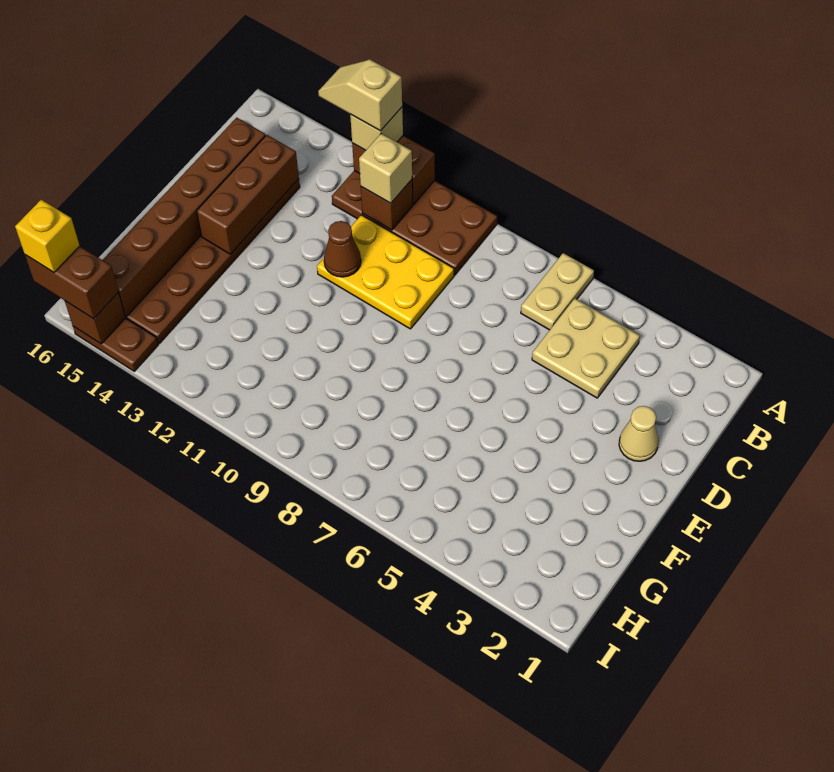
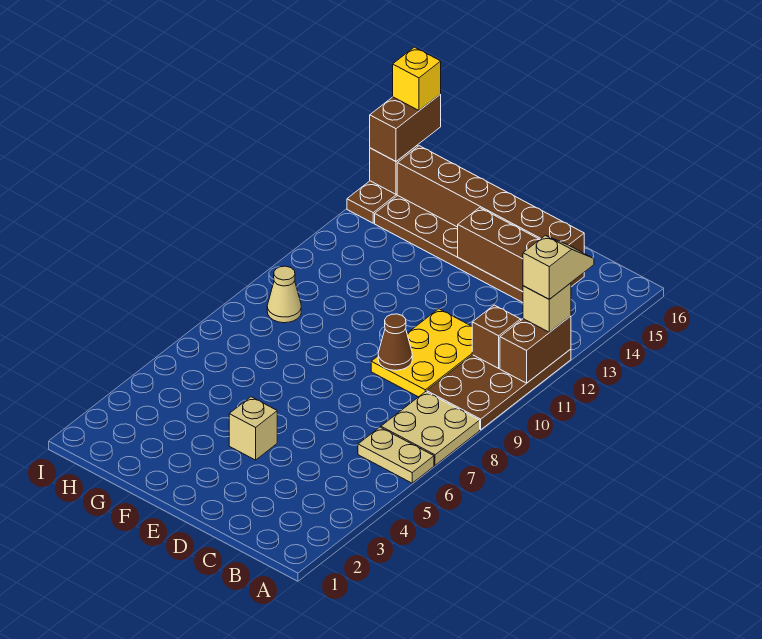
tan plate B4:C5 level 1 -> tan plate A7:B8 level 1
tan brick B11 level 3 -> tan brick E4 level 1
tan cone D2 level 1 -> tan cone H9 level 1
brown cone D11 level 2 -> brown cone D9 level 2

